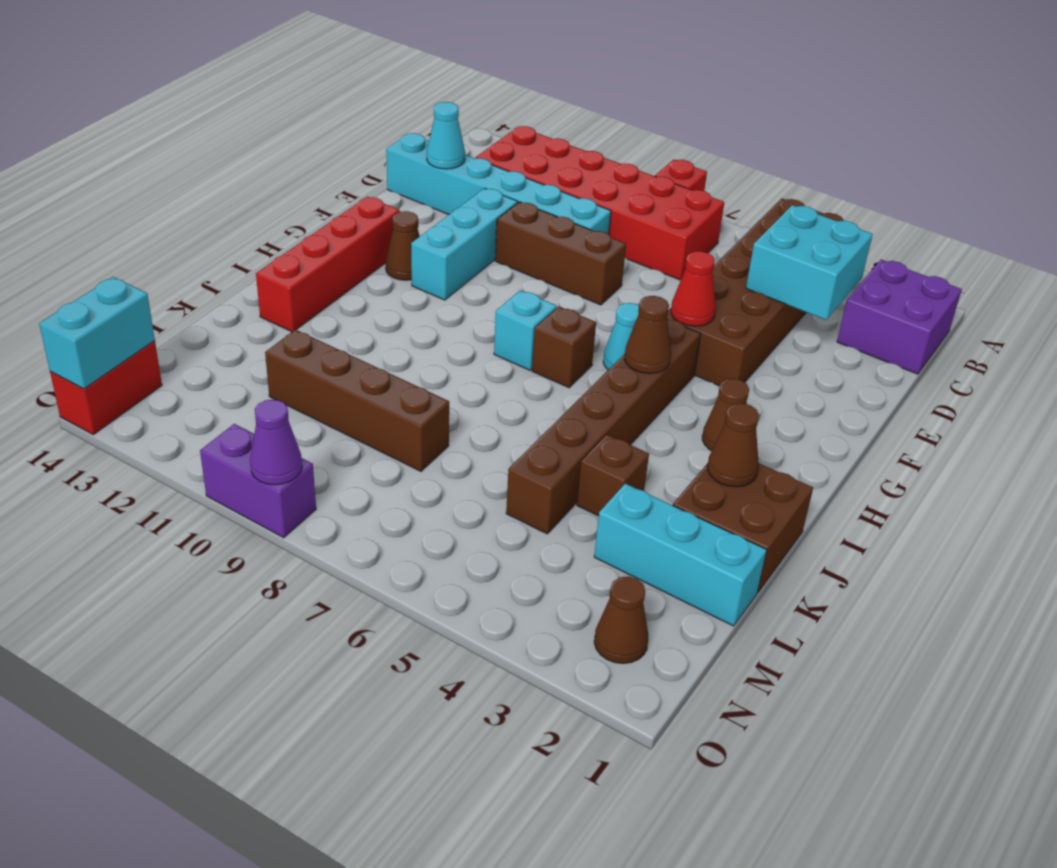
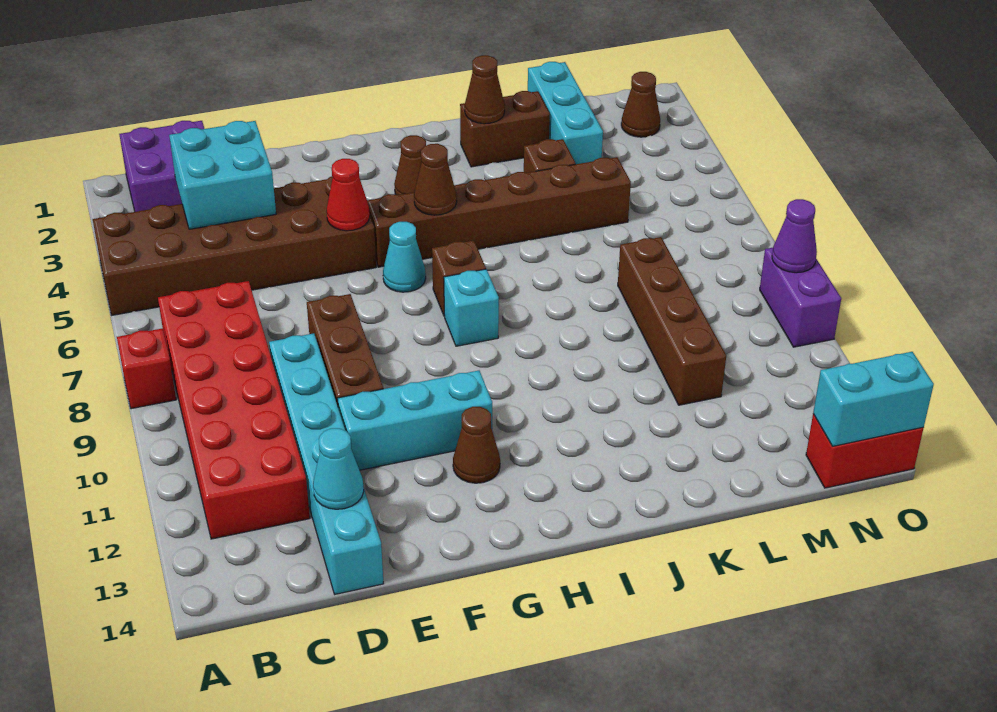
red brick G13:J13 level 1 -> none
brown brick J1:K2 level 1 -> brown brick J2:K2 level 1

